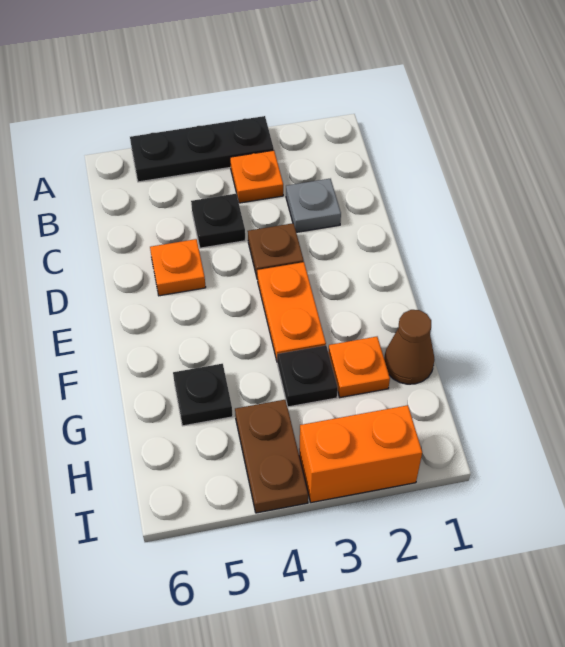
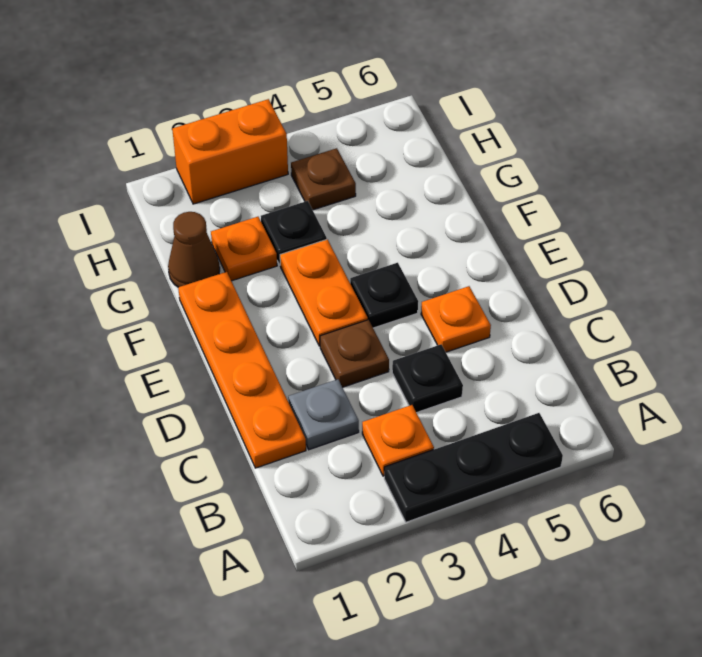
none -> orange plate C1:F1 level 1
black plate G5 level 1 -> black plate E4 level 1
brown plate H4:I4 level 1 -> brown plate H4 level 1

